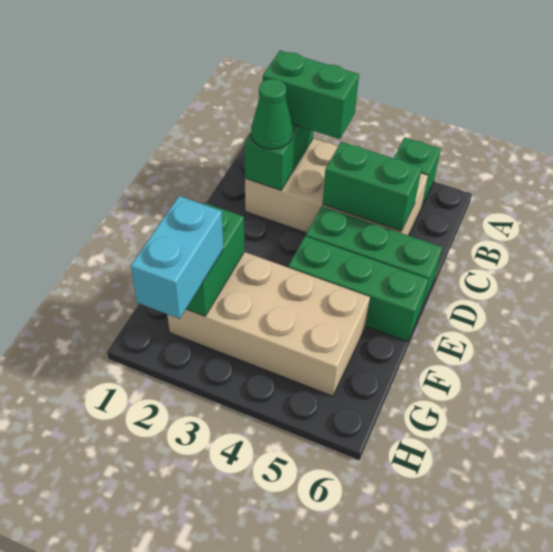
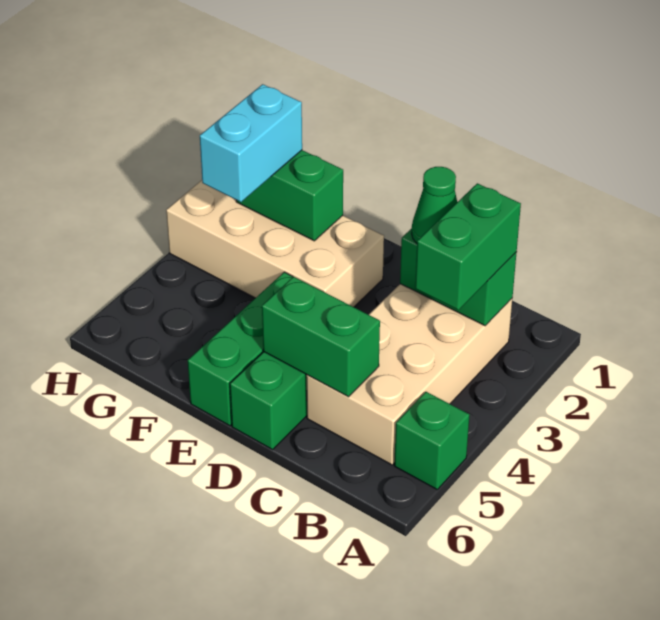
green brick C4:C5 level 2 -> green brick C5:D5 level 2
tan brick F2:G5 level 1 -> tan brick E2:H3 level 1
cyan brick G2:H2 level 3 -> cyan brick G2:G3 level 3

